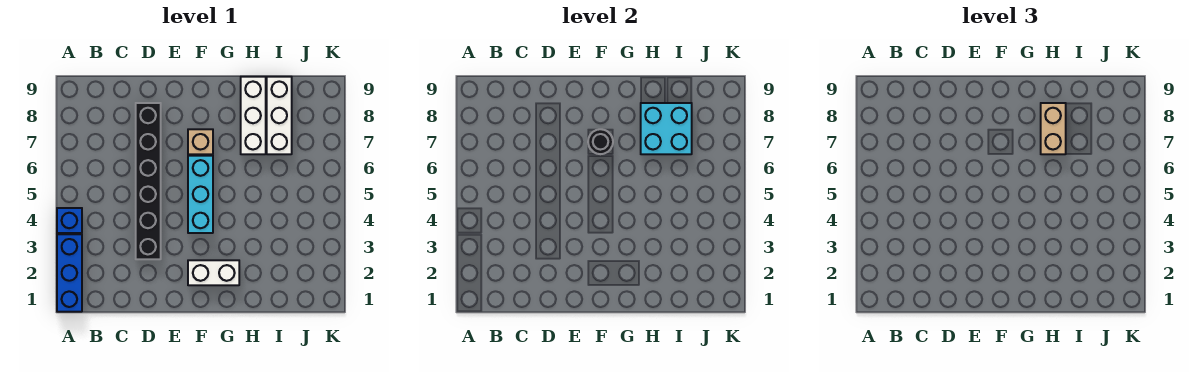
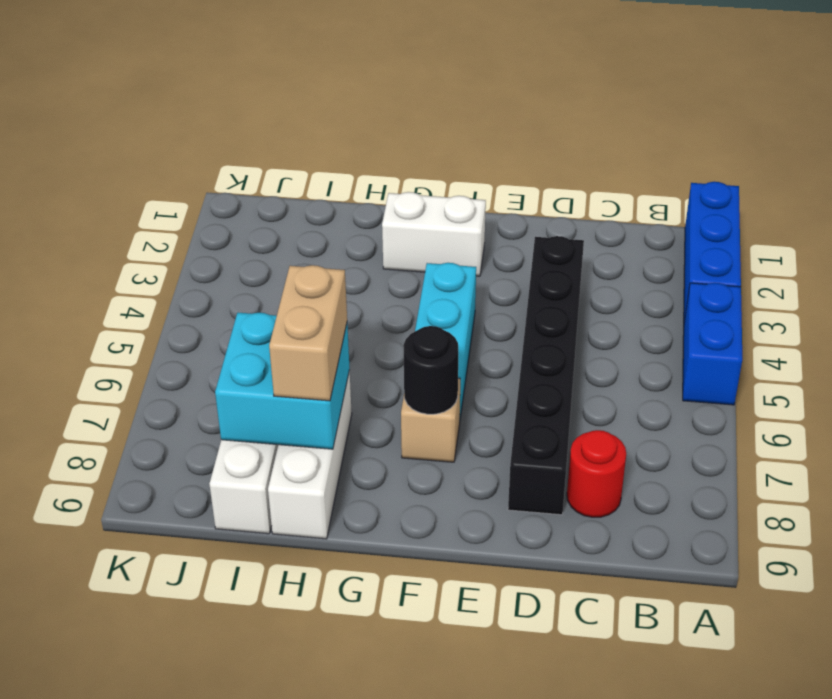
blue brick A4 level 1 -> blue brick A4:A5 level 1
none -> red round brick C8 level 1

